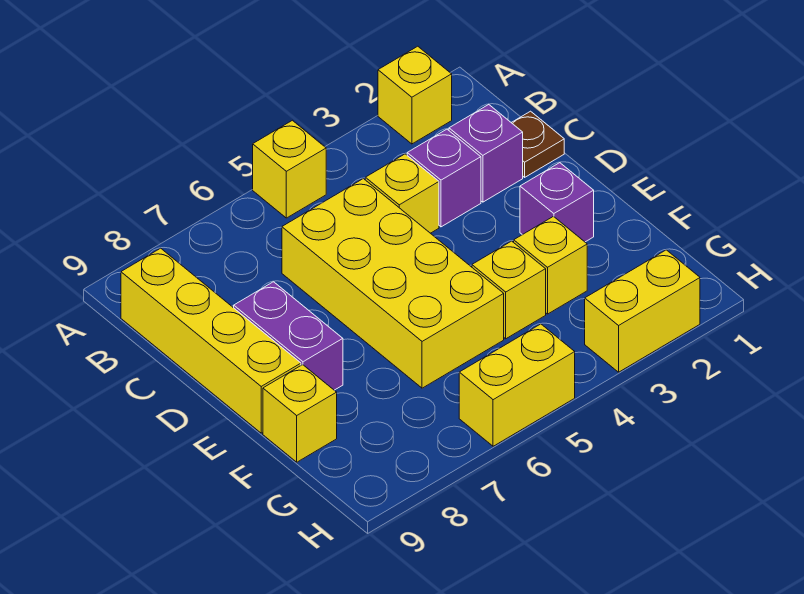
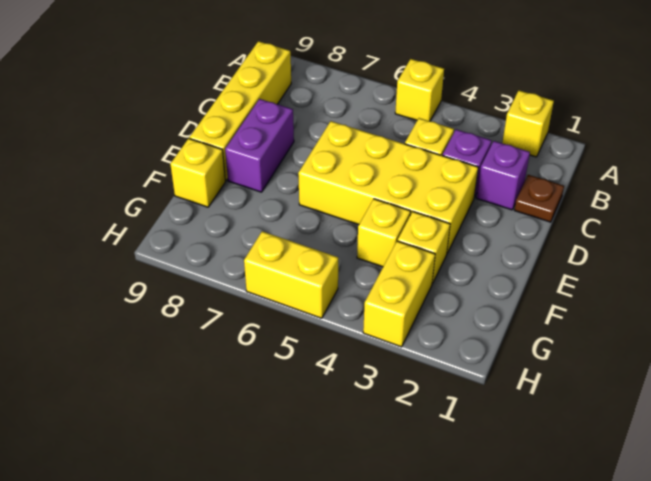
yellow brick C5:F6 level 1 -> yellow brick D3:E6 level 1
purple brick E2 level 1 -> none
yellow brick H2:H3 level 1 -> yellow brick G3:H3 level 1

